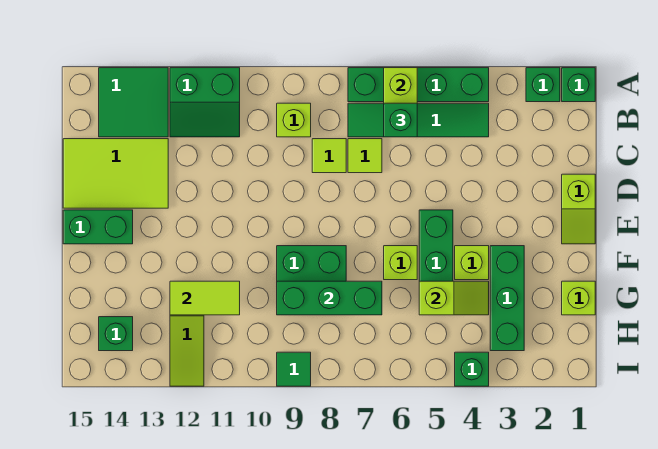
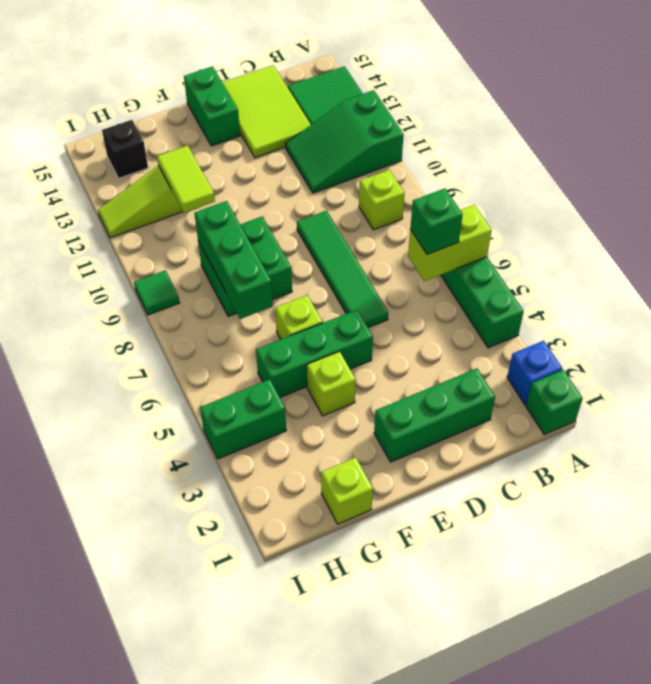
green brick A2 level 1 -> blue brick A2 level 1
green slope A11:B12 level 1 top A -> green slope A11:C12 level 1 top A
green tile B4:B7 level 1 -> green tile D6:D9 level 1
lime tile C7 level 1 -> none
lime tile C8 level 1 -> none
lime slope D1:E1 level 1 top D -> none
green brick F3:H3 level 1 -> green brick C2:E2 level 1
lime slope G4:G5 level 2 top 5 -> none
green brick H14 level 1 -> black brick H14 level 1
green brick I4 level 1 -> green brick H4:I4 level 1

